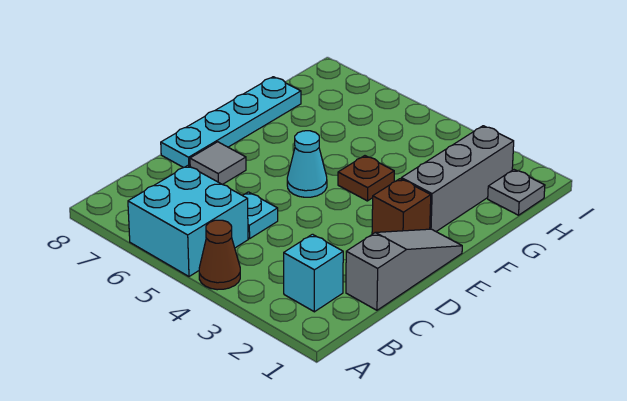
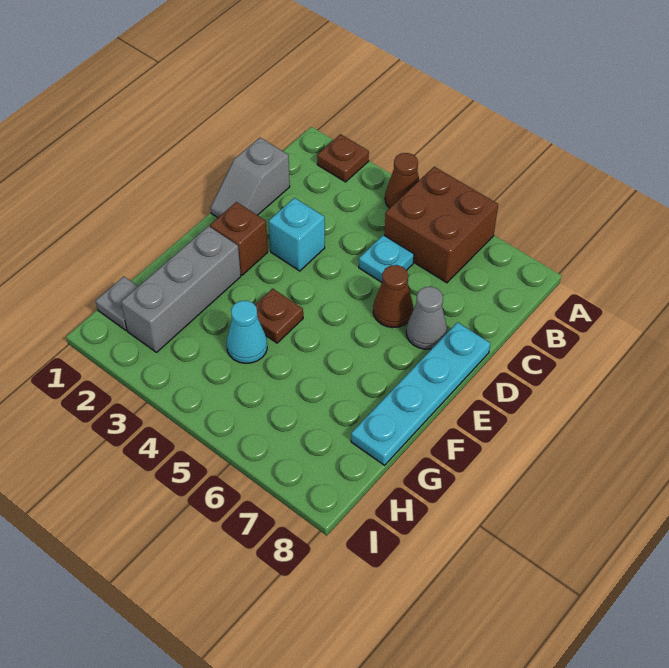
none -> brown plate A2 level 1
cyan brick A5:B6 level 1 -> brown brick A5:B6 level 1
cyan brick B2 level 1 -> cyan brick D3 level 1
grey slope C1:E1 level 1 top C -> grey slope C1:D1 level 1 top C
none -> brown cone D6 level 1
grey tile D7 level 1 -> grey cone D7 level 1
cyan cone E5 level 1 -> cyan cone G4 level 1

